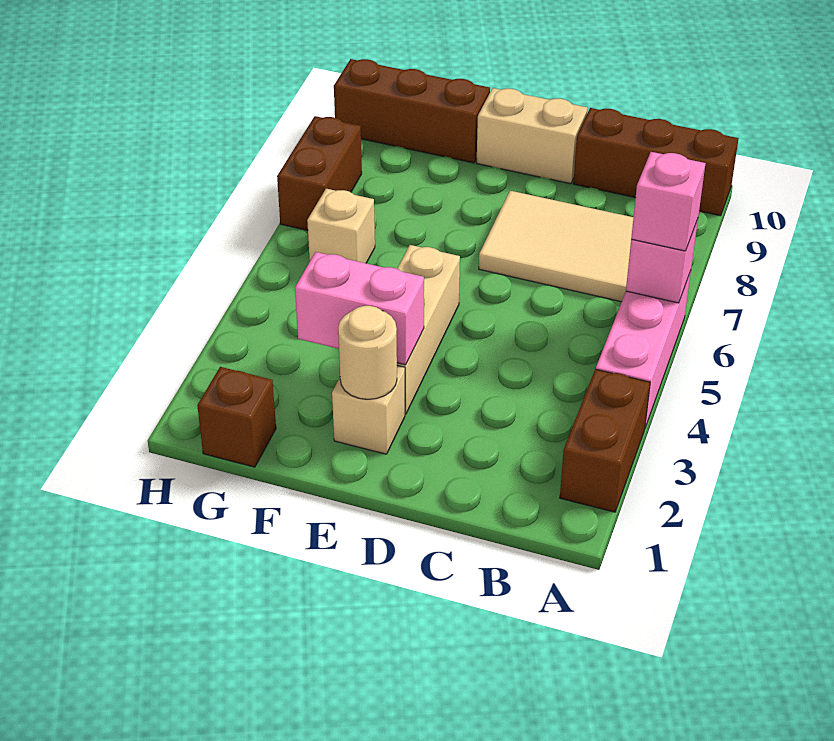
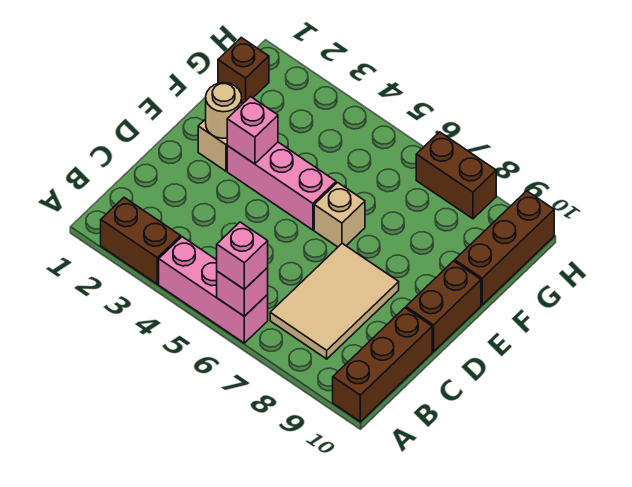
tan brick D10:E10 level 1 -> brown brick D10:E10 level 1
tan brick E3:E5 level 1 -> pink brick E3:E5 level 1
pink brick E3:F3 level 2 -> pink brick E3 level 2
tan brick G6 level 1 -> tan brick E6 level 1

